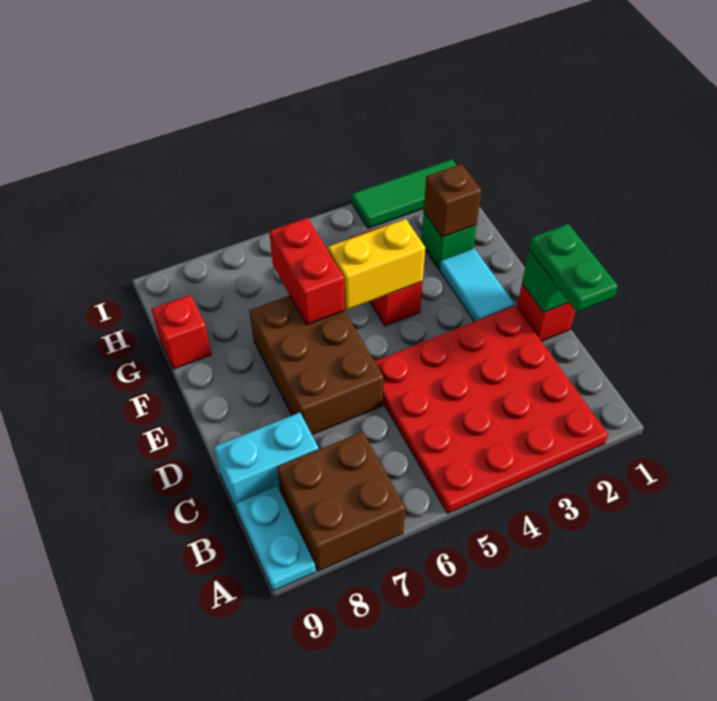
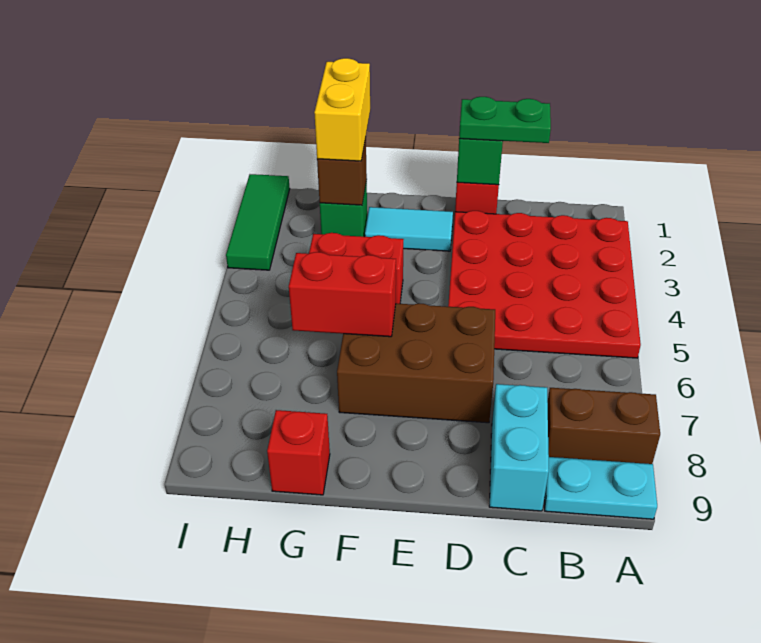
brown brick A7:B8 level 1 -> brown brick A8:B8 level 1
yellow brick F4:F5 level 2 -> yellow brick G1:G2 level 3

